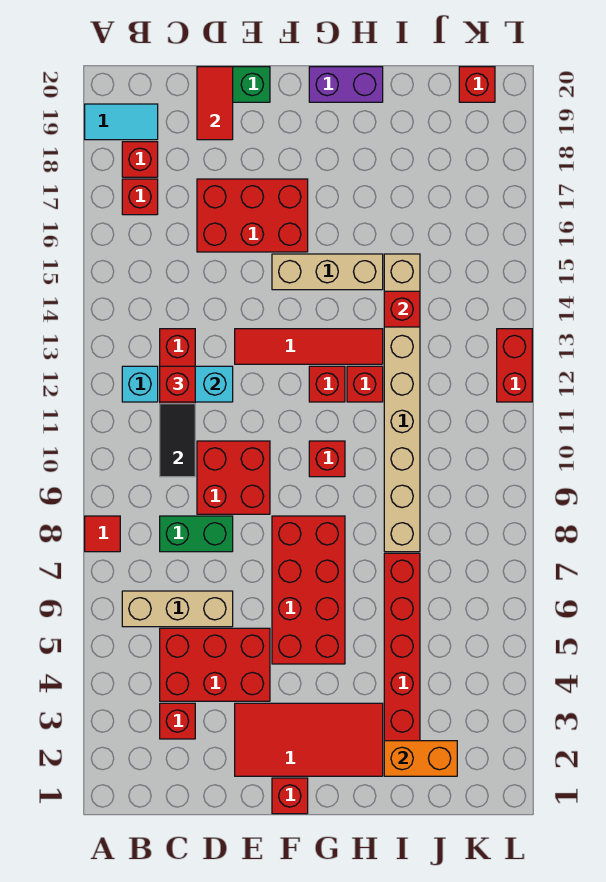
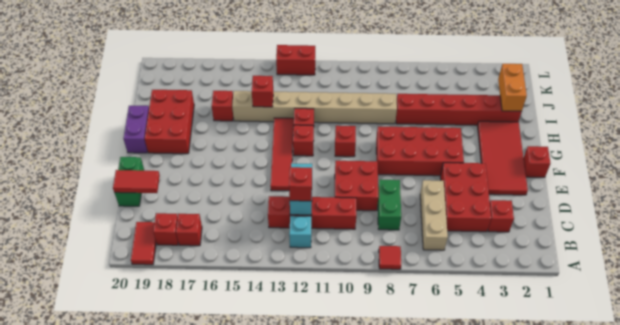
cyan tile A19:B19 level 1 -> red tile A19:B19 level 1
black tile C10:C11 level 2 -> none
red brick D16:F17 level 1 -> red brick G18:I19 level 1
tan brick F15:H15 level 1 -> none
red brick K20 level 1 -> red brick I16 level 1

